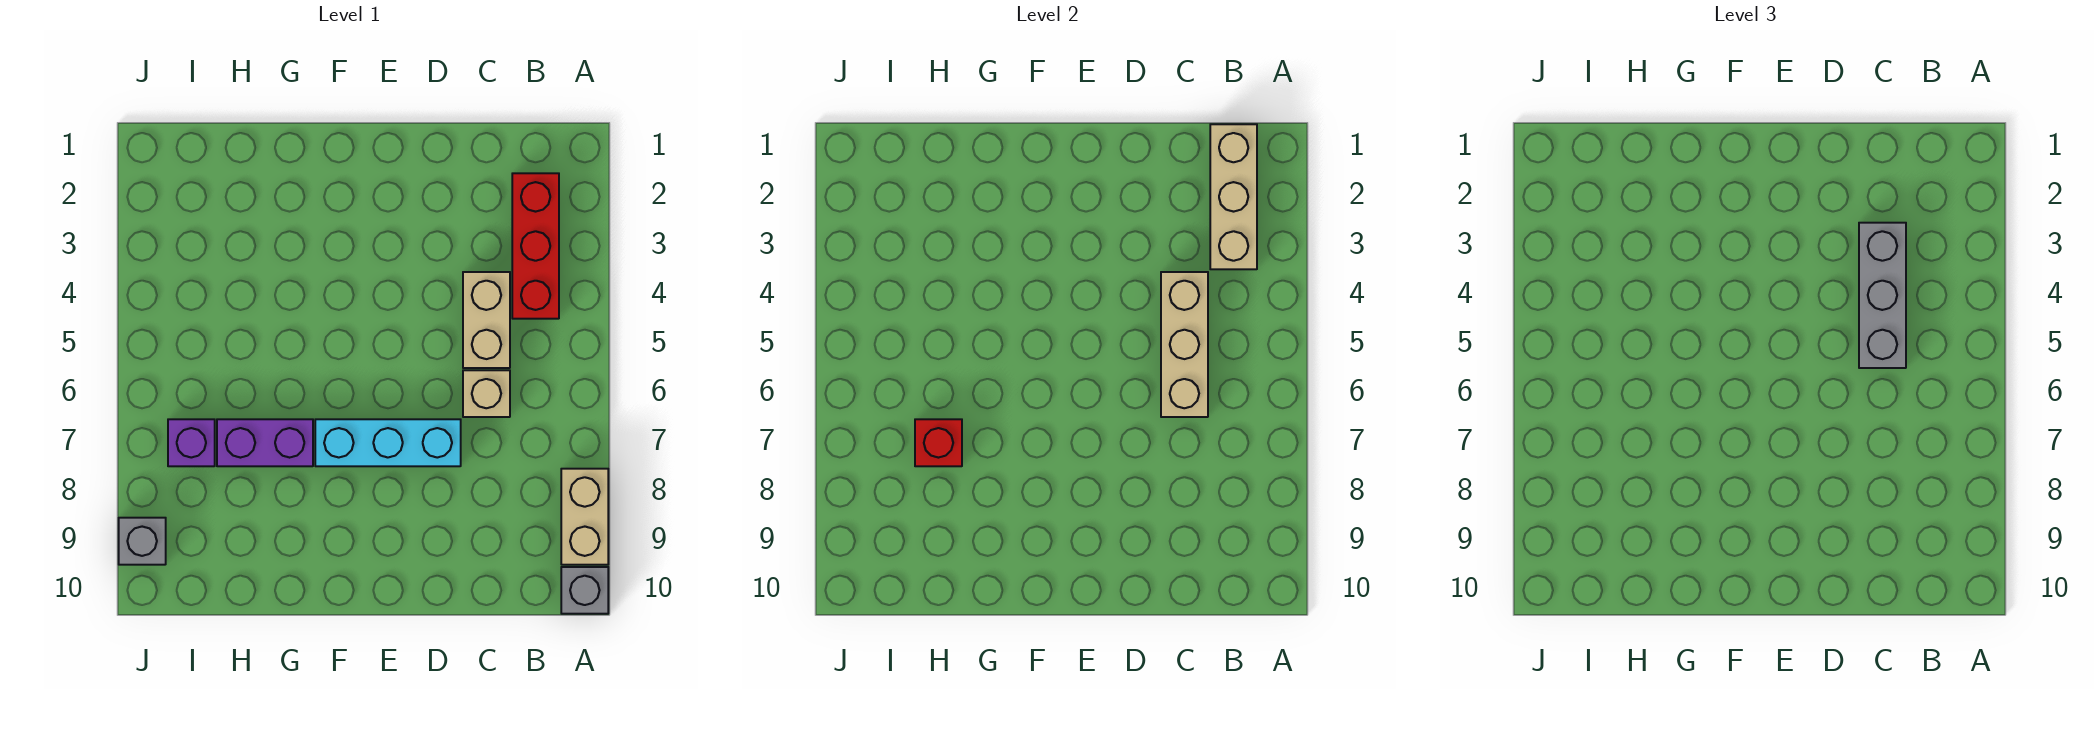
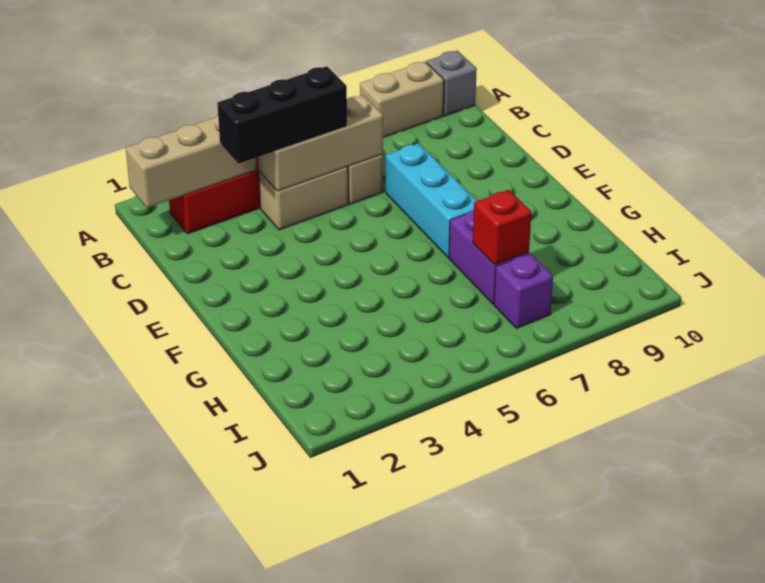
grey brick C3:C5 level 3 -> black brick C3:C5 level 3
grey brick J9 level 1 -> none

